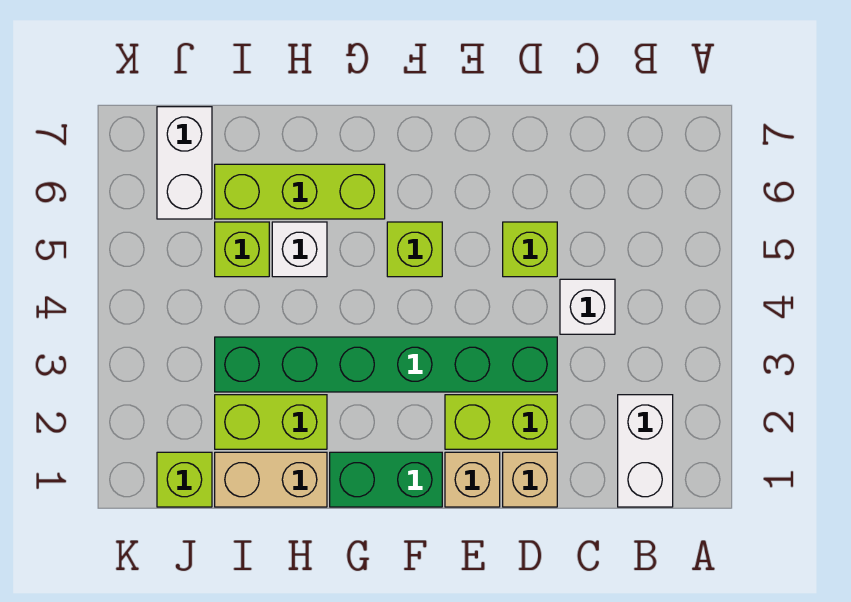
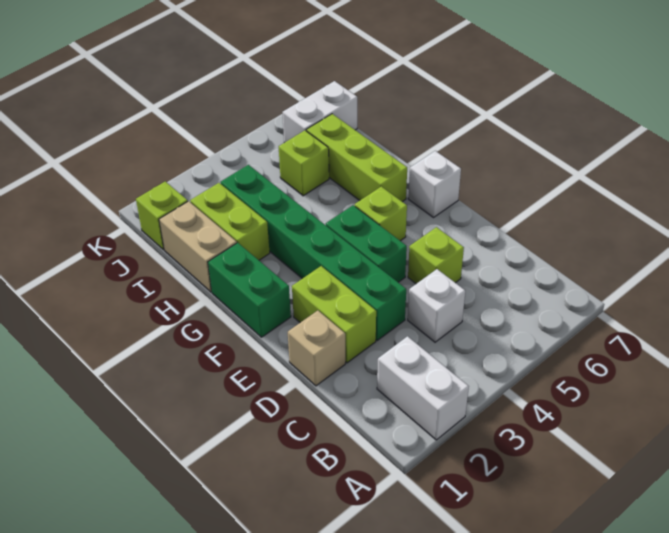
white brick B1:B2 level 1 -> white brick A2:B2 level 1
tan brick E1 level 1 -> none
none -> green brick E4:F4 level 1
white brick H5 level 1 -> white brick F7 level 1

